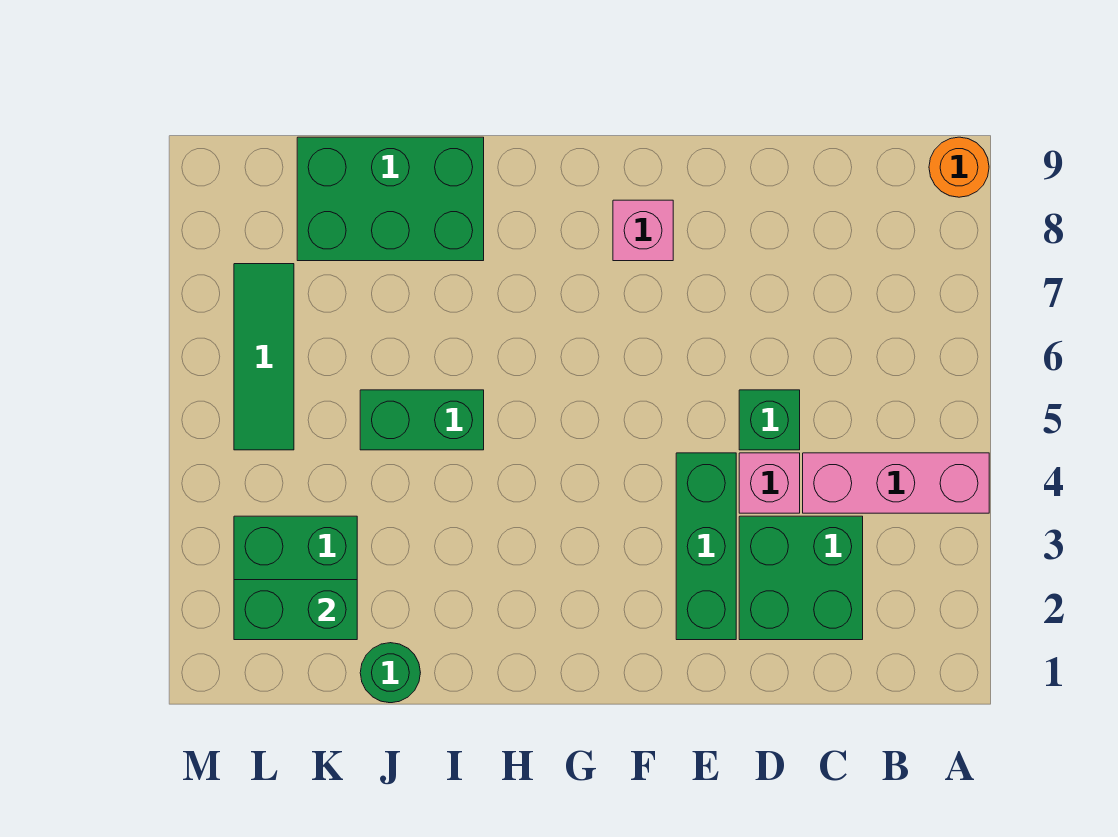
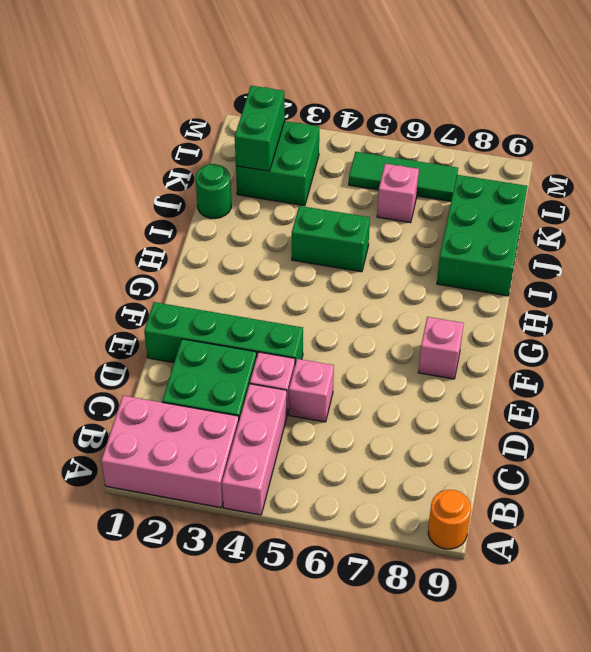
none -> pink brick A1:B3 level 1
green brick D5 level 1 -> pink brick D5 level 1
green brick E2:E4 level 1 -> green brick E1:E4 level 1
green brick I5:J5 level 1 -> green brick I4:I5 level 1
none -> pink brick K6 level 1

